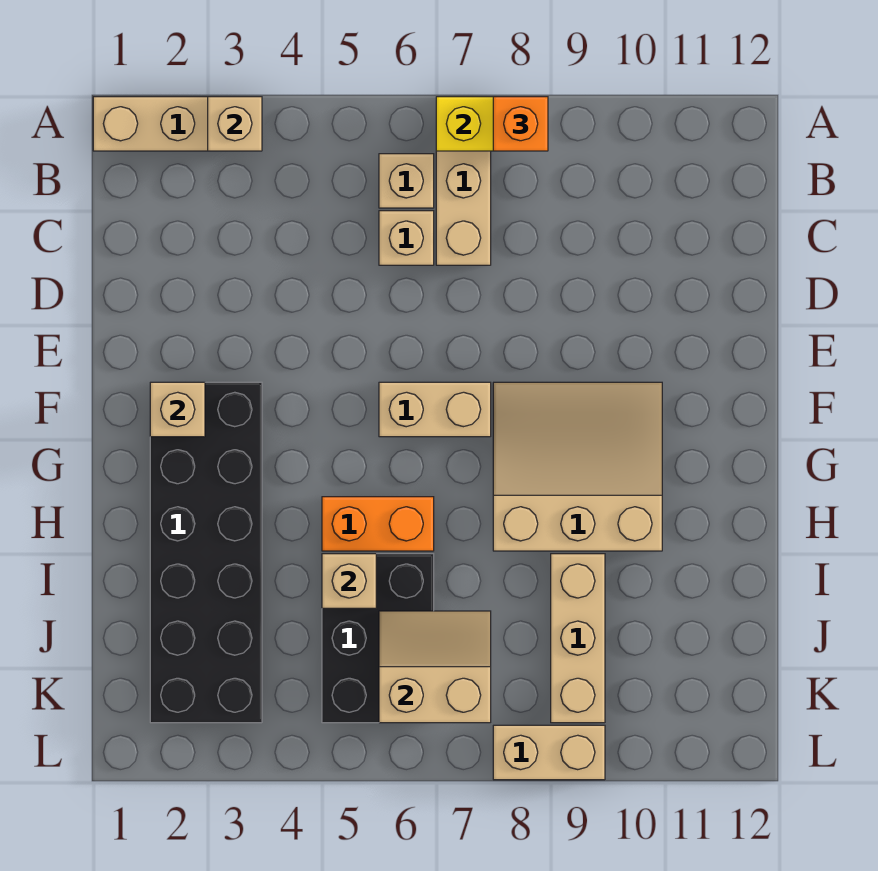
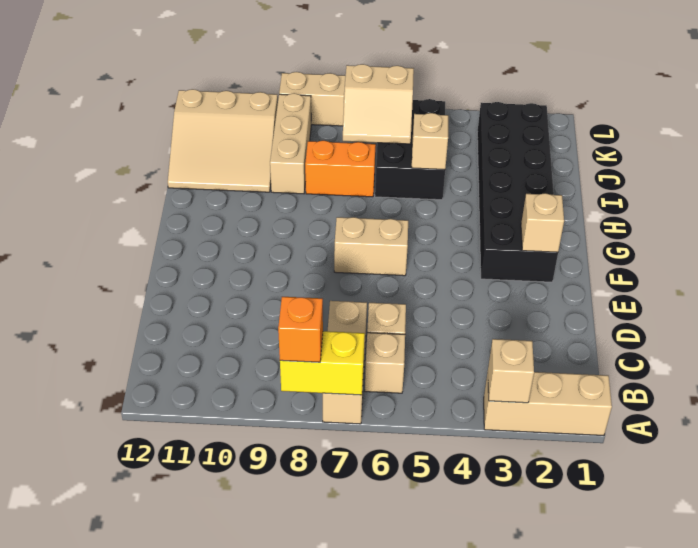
tan slope F8:H10 level 1 top H -> tan slope I10:K12 level 1 top K
orange brick H5:H6 level 1 -> orange brick I7:I8 level 1

